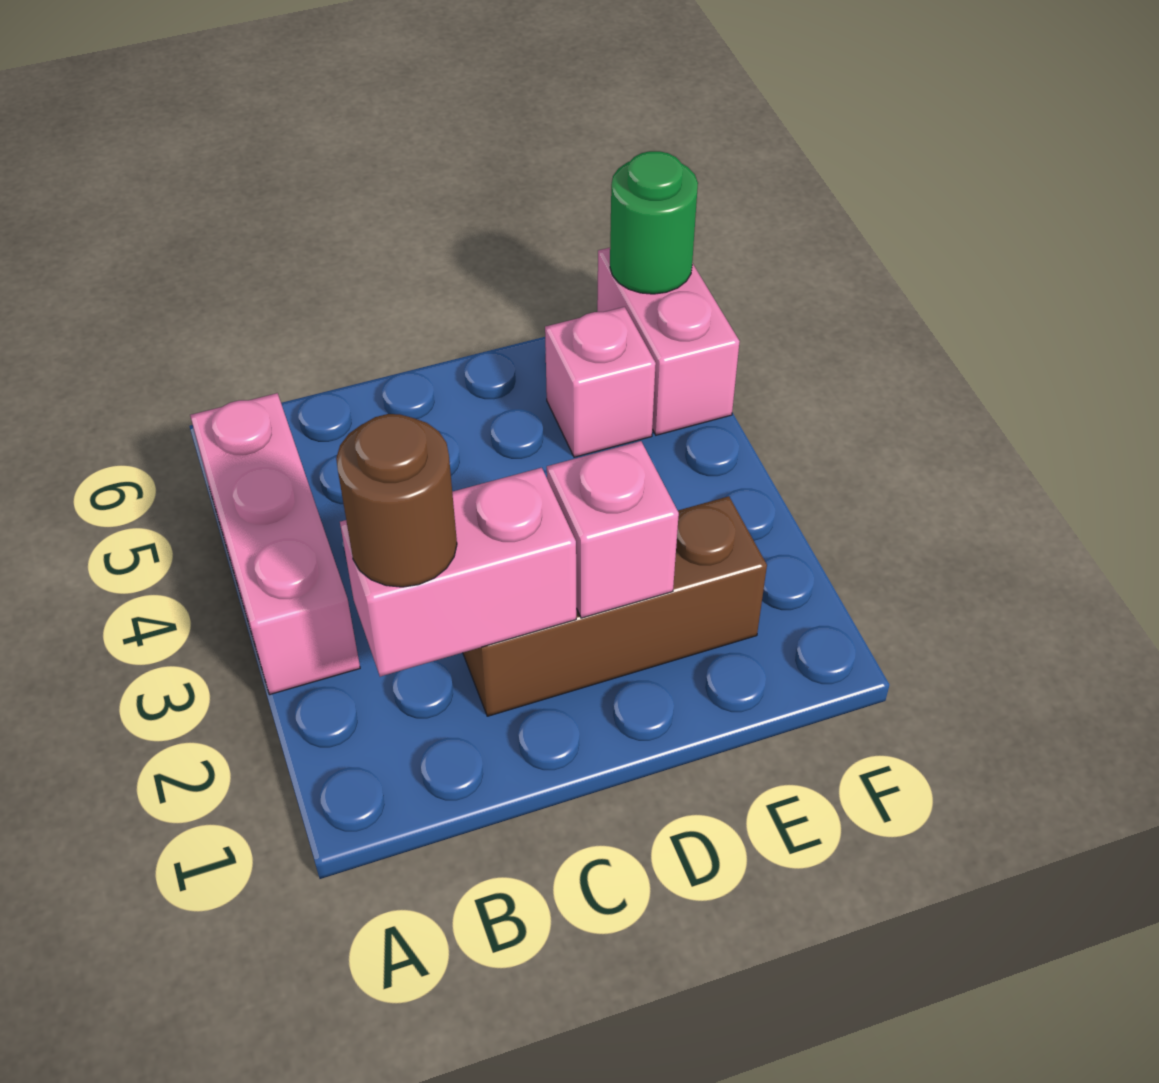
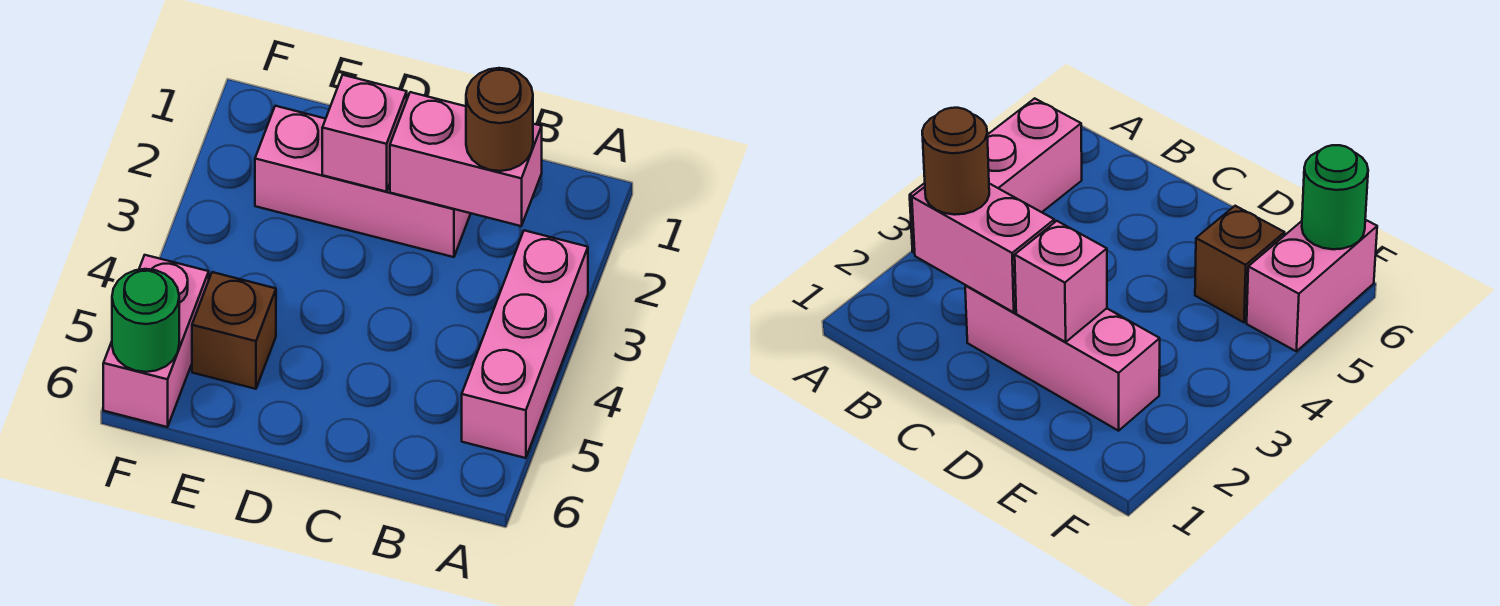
brown brick C2:E2 level 1 -> pink brick C2:E2 level 1
pink brick E5 level 1 -> brown brick E5 level 1

